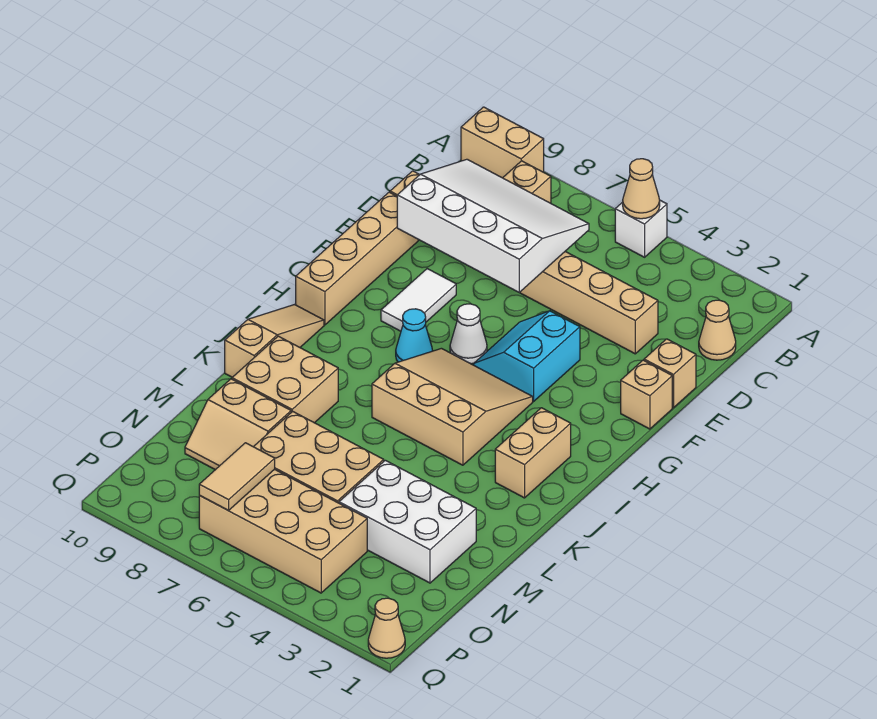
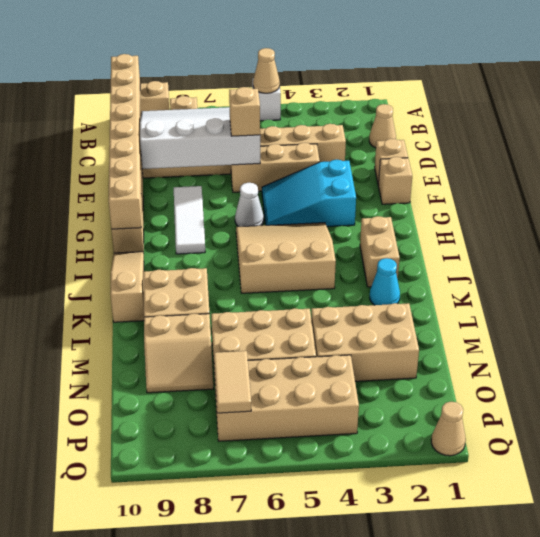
none -> tan brick A10:H10 level 2
none -> tan brick E4:E6 level 1
none -> tan brick E6 level 3
cyan slope F4:G5 level 1 top 4 -> cyan slope F3:G5 level 1 top 3
white tile F8:G8 level 1 -> white tile F8:H8 level 1
cyan cone H7 level 1 -> cyan cone K2 level 1
white brick M2:N4 level 1 -> tan brick M2:N4 level 1

